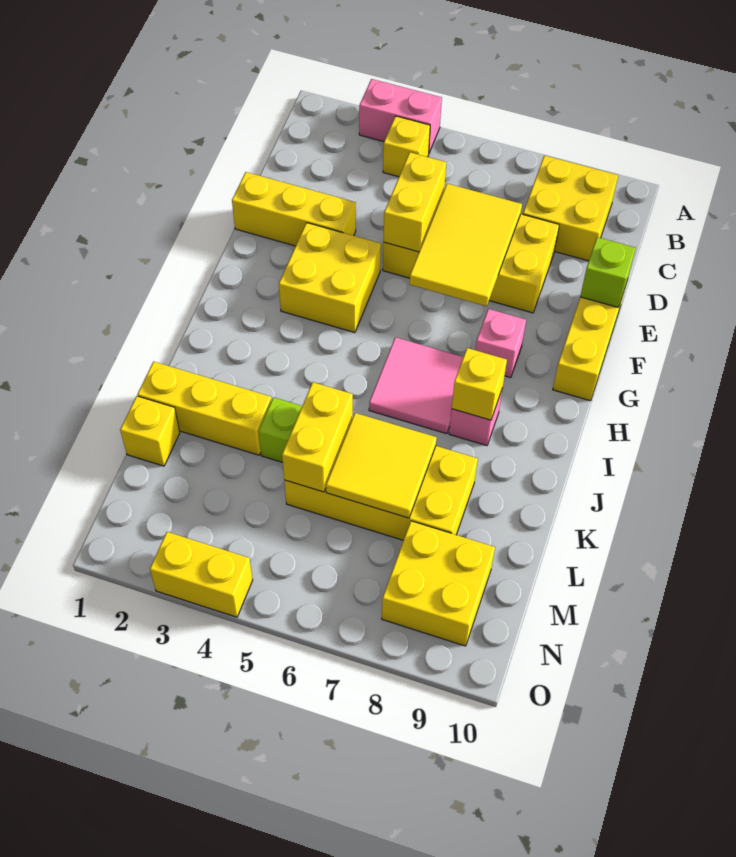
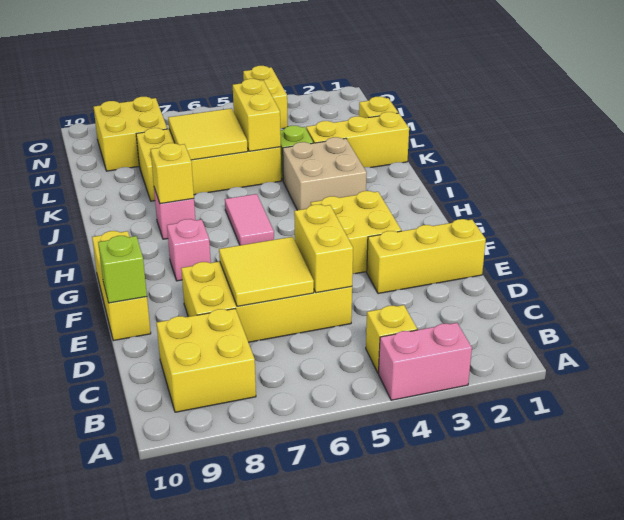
yellow tile D6:F7 level 2 -> yellow tile D6:E7 level 2
pink tile H6:I7 level 1 -> pink tile H6:I6 level 1
none -> tan brick I3:J4 level 1
yellow brick O3:O4 level 1 -> yellow brick N4:O4 level 1

